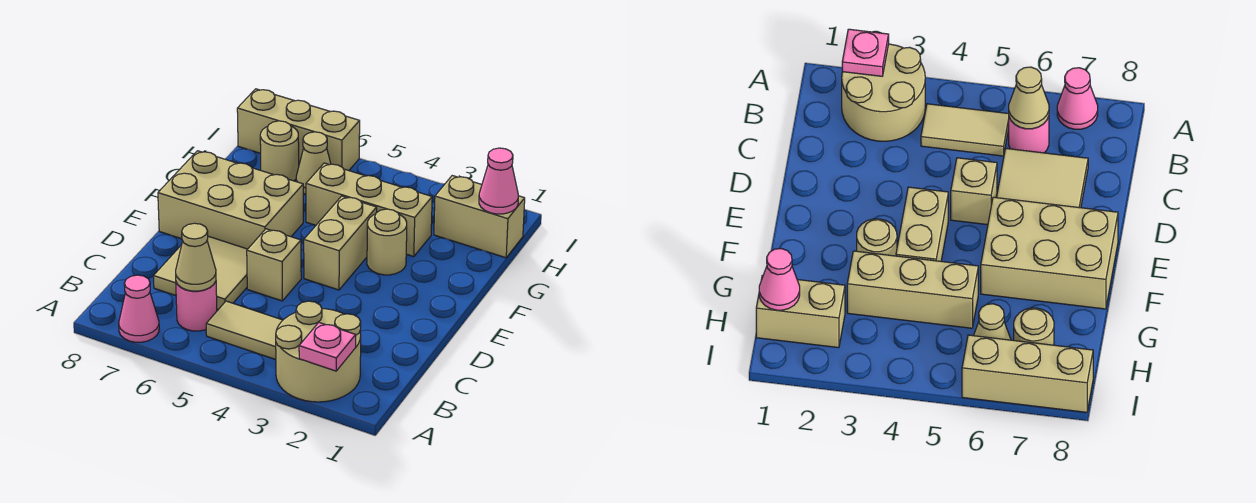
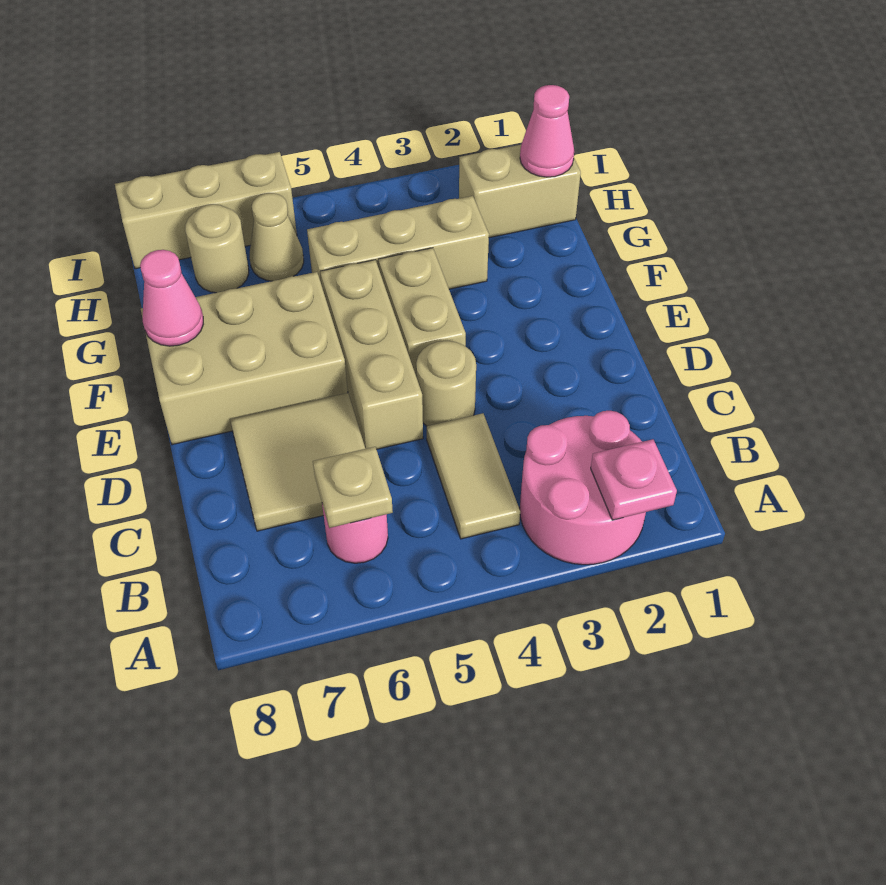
tan round brick A2:B3 level 1 -> pink round brick A2:B3 level 1
pink cone A7 level 1 -> pink cone F8 level 2
tan tile B4:B5 level 1 -> tan tile B4:C4 level 1
tan cone B6 level 2 -> tan plate B6 level 2
tan brick D5 level 1 -> tan brick D5:F5 level 1
tan round brick F3 level 1 -> tan round brick D4 level 1

